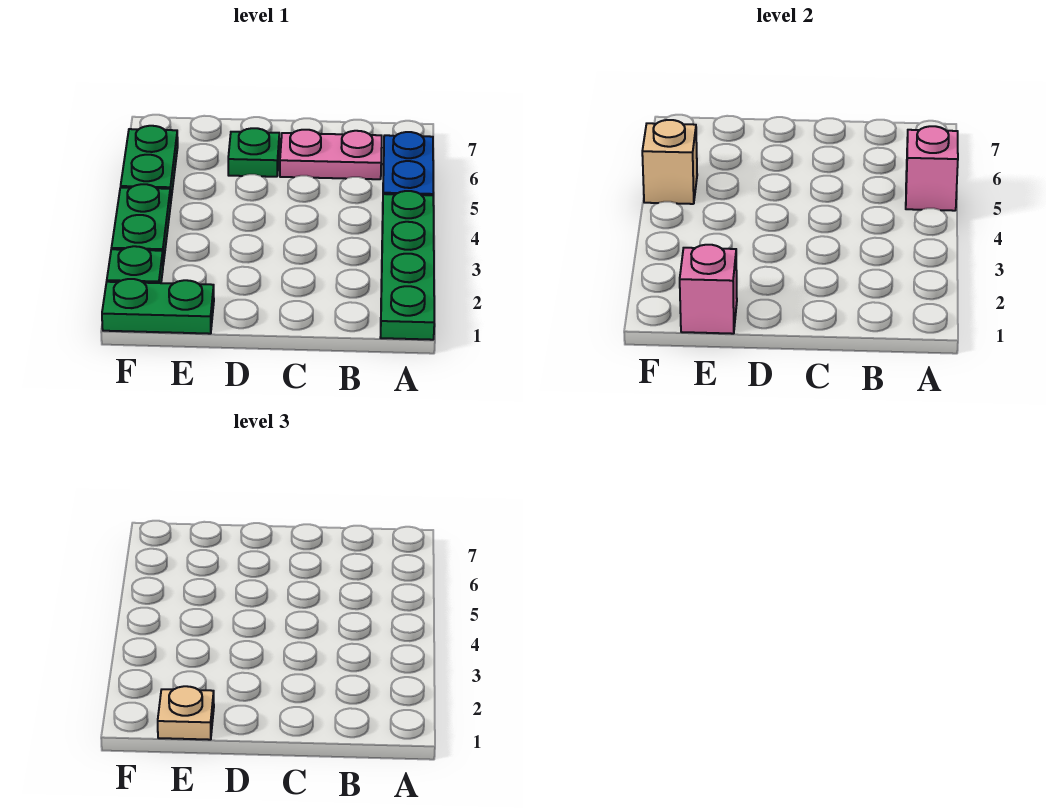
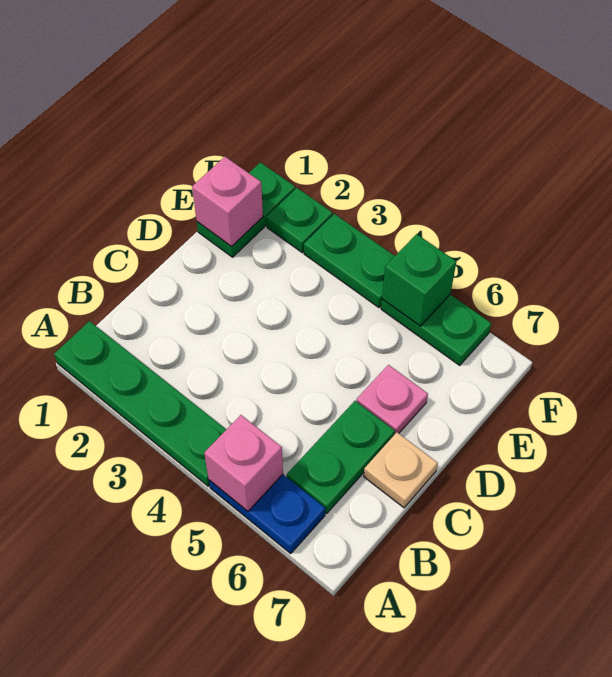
pink plate B6:C6 level 1 -> green plate B6:C6 level 1
green plate D6 level 1 -> pink plate D6 level 1
tan plate E1 level 3 -> tan plate C7 level 1
tan brick F5 level 2 -> green brick F5 level 2

